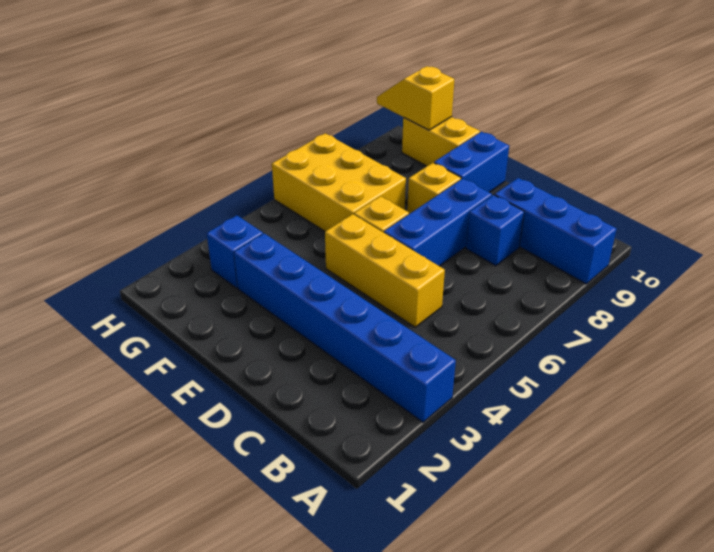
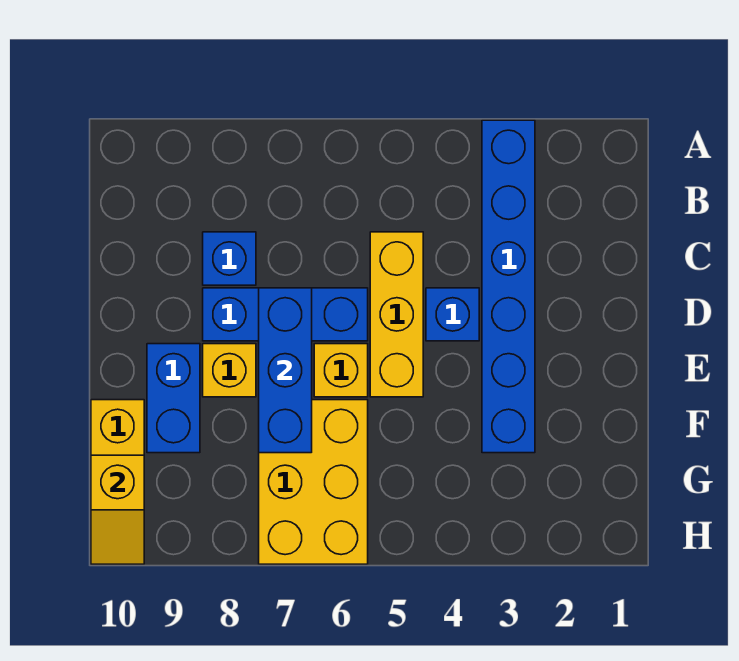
blue brick A9:C9 level 1 -> blue brick D7:F7 level 2
blue brick E9:E10 level 1 -> blue brick E9:F9 level 1
blue brick G3 level 1 -> blue brick D4 level 1

